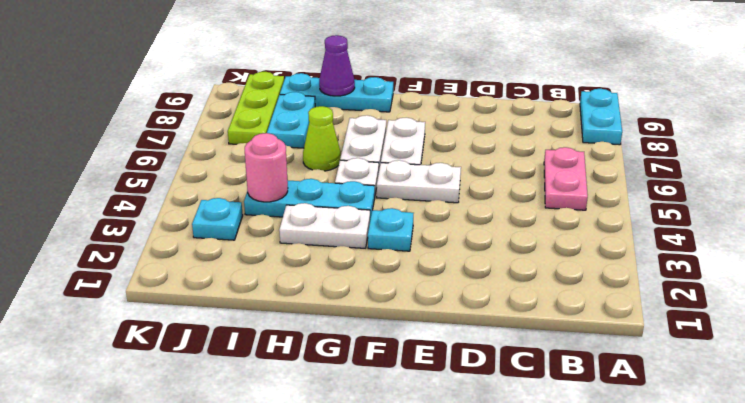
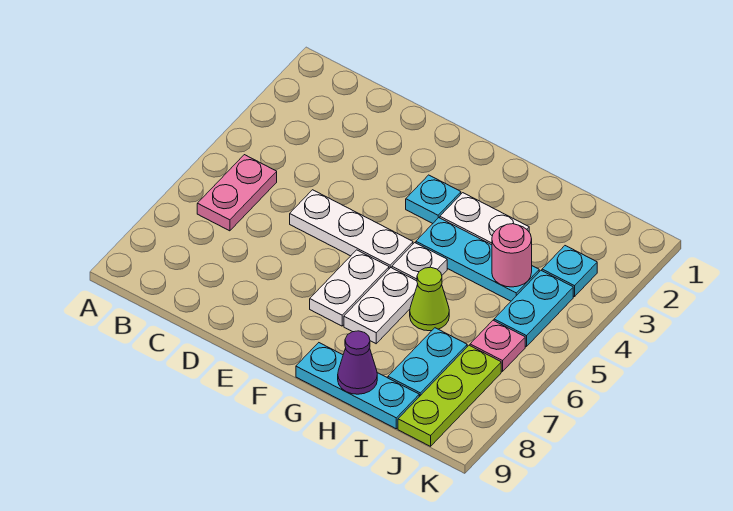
cyan plate A8:A9 level 1 -> cyan plate J4:J5 level 1
white plate E5:F5 level 1 -> white plate D5:F5 level 1
none -> pink plate J6 level 1

